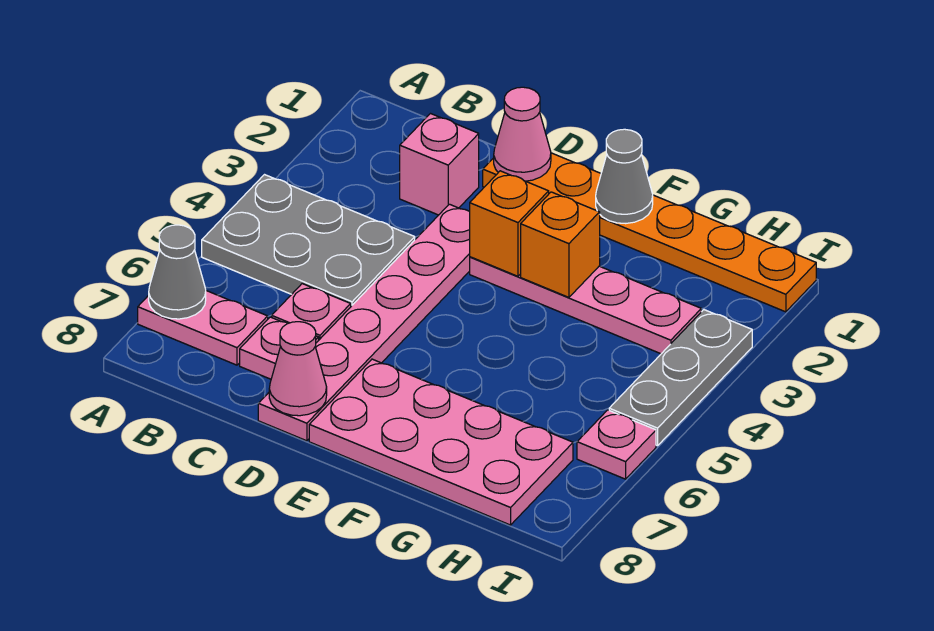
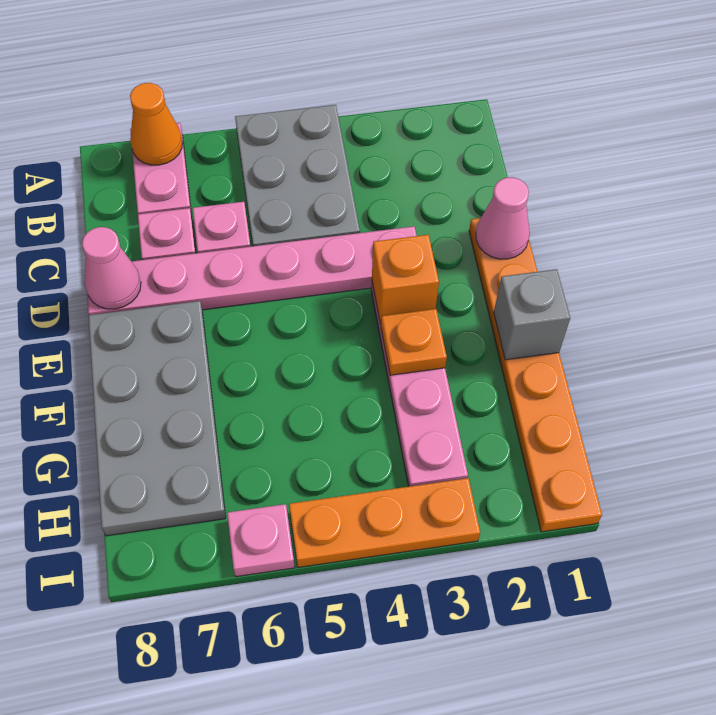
grey cone A7 level 2 -> orange cone A7 level 2
pink brick C2 level 1 -> none
pink plate E7:H8 level 1 -> grey plate E7:H8 level 1
grey cone F1 level 2 -> grey brick F1 level 2
orange brick F3 level 2 -> orange plate F3 level 2
grey plate I3:I5 level 1 -> orange plate I3:I5 level 1

